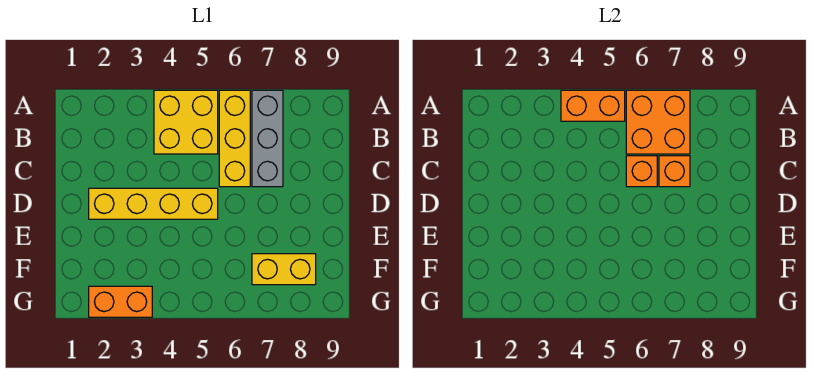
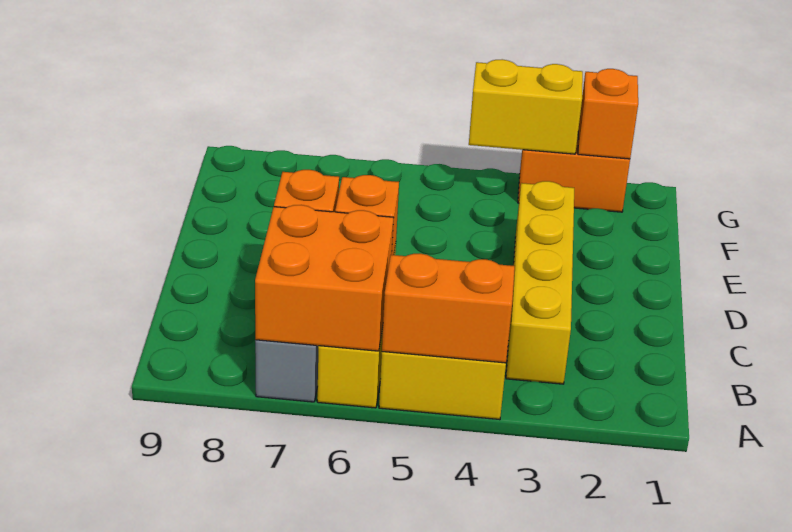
yellow brick D2:D5 level 1 -> yellow brick B3:E3 level 1
yellow brick F7:F8 level 1 -> yellow brick G3:G4 level 2
none -> orange brick G2 level 2

